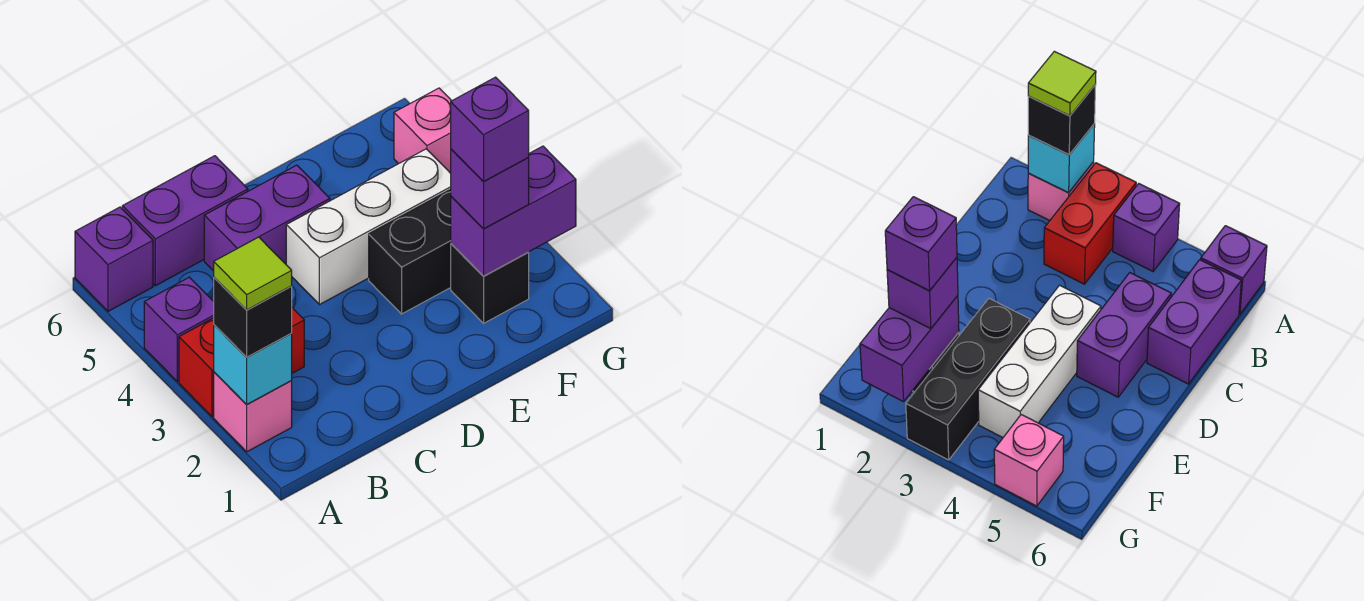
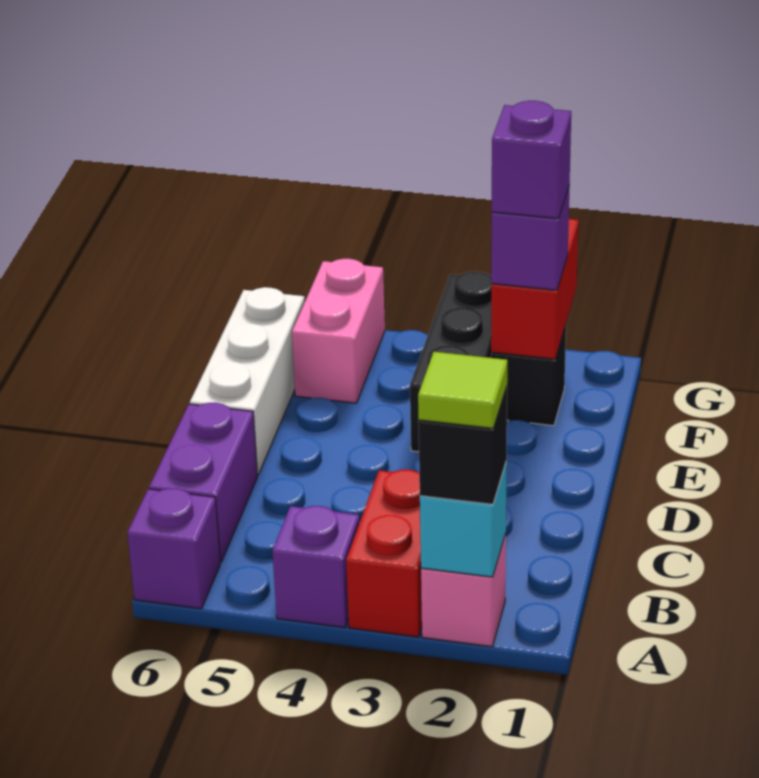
purple brick C5:D5 level 1 -> none
white brick D4:F4 level 1 -> white brick D6:F6 level 1
purple brick F2:G2 level 2 -> red brick F2:G2 level 2
pink brick G5 level 1 -> pink brick F5:G5 level 1

